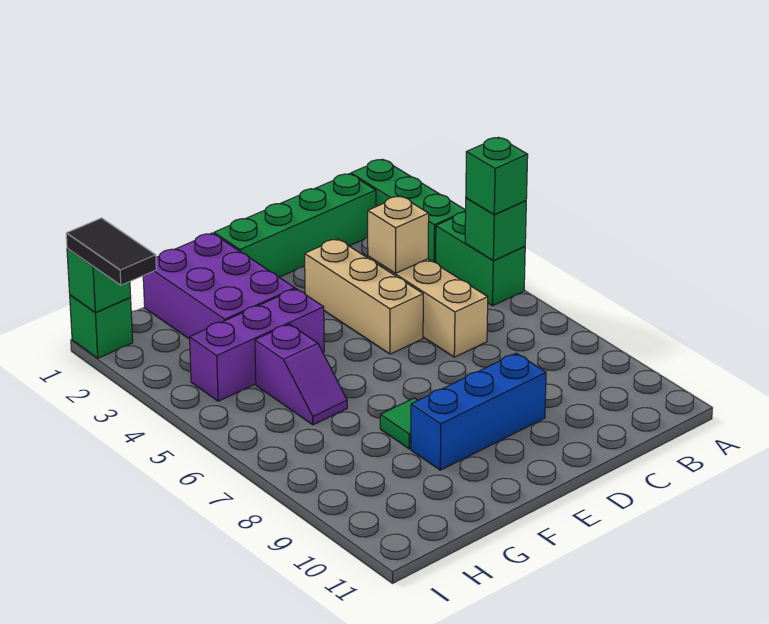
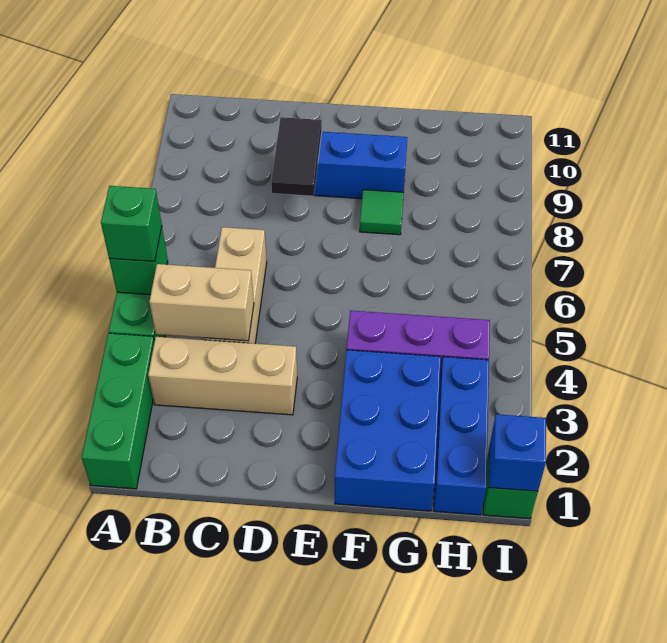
green brick B1:E1 level 1 -> none
tan brick C4 level 2 -> tan brick B4:C4 level 2
tan brick D3:D5 level 1 -> tan brick B3:D3 level 1
purple brick F1:G3 level 1 -> blue brick F1:G3 level 1
purple slope G5:G6 level 1 top 5 -> none
none -> blue brick H1:H3 level 1
green brick I1 level 2 -> blue brick I1 level 2
black tile I1:I2 level 3 -> black tile D8:D9 level 2

